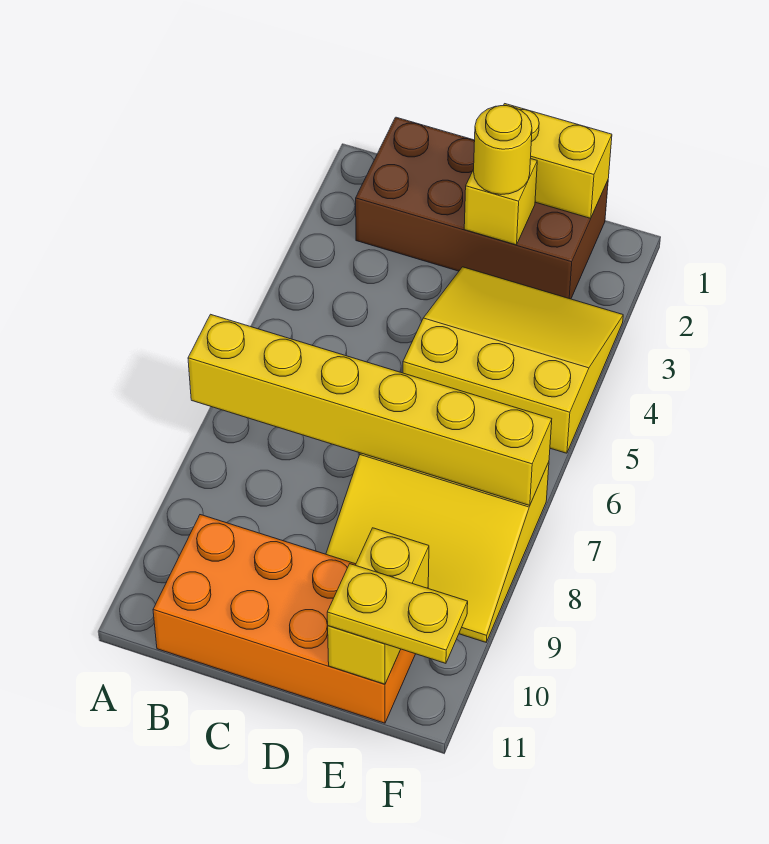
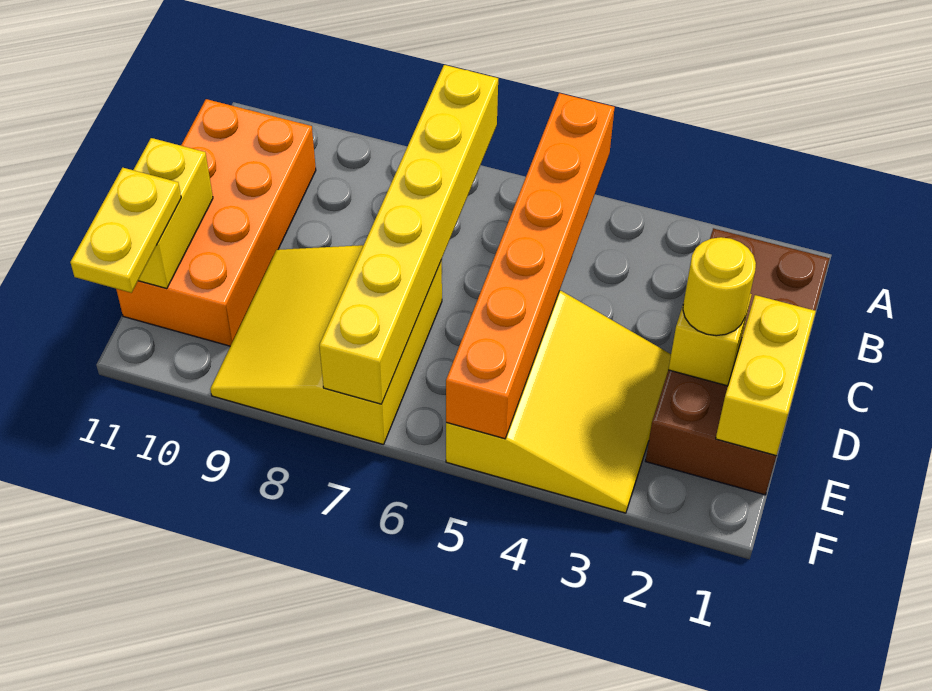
none -> orange brick A5:F5 level 2
yellow brick E10:E11 level 2 -> yellow brick D11:E11 level 2

